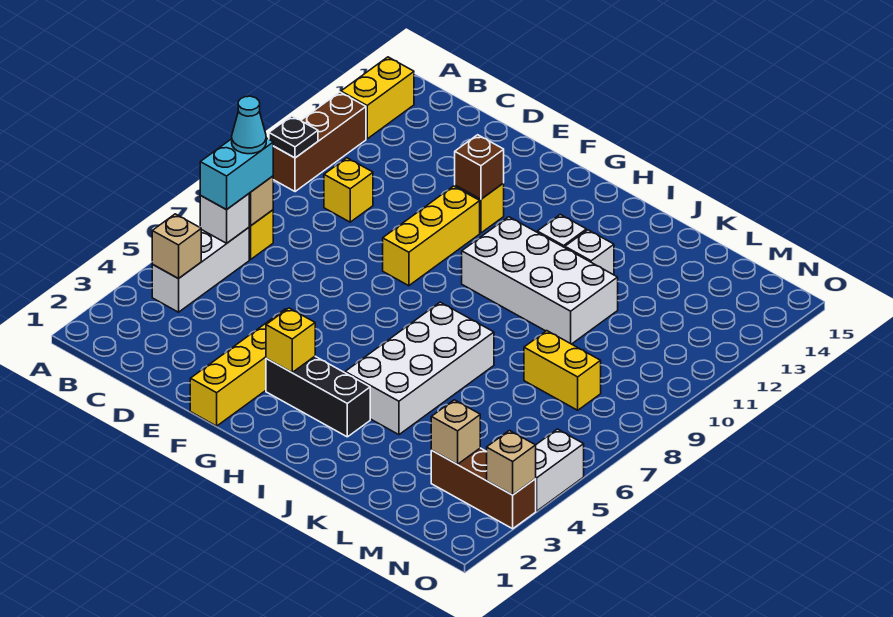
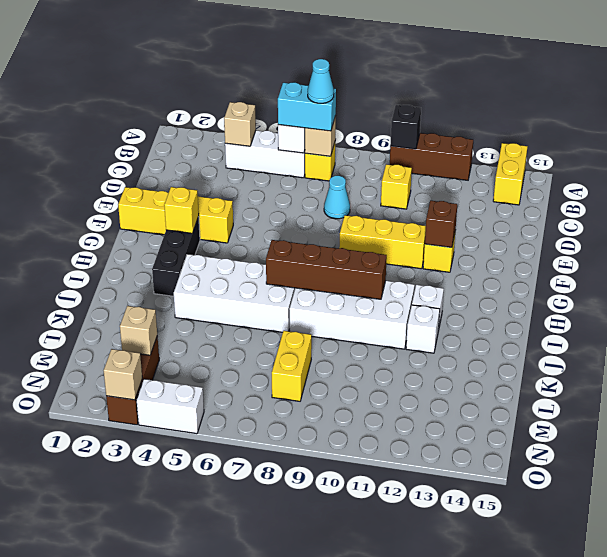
black plate A10 level 2 -> black brick A10 level 2
yellow brick A13:A14 level 1 -> yellow brick A14:B14 level 1
none -> cyan cone D8 level 1
white brick H10:K11 level 1 -> white brick I8:J11 level 1
none -> brown brick I7:I10 level 2

